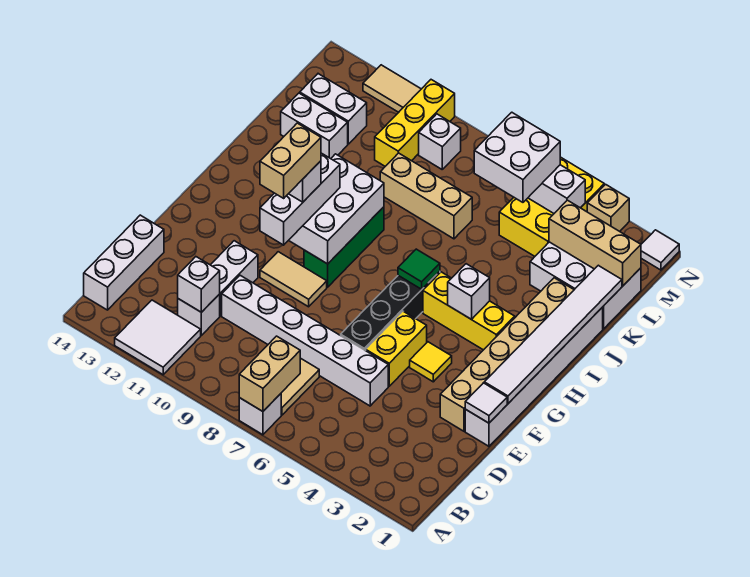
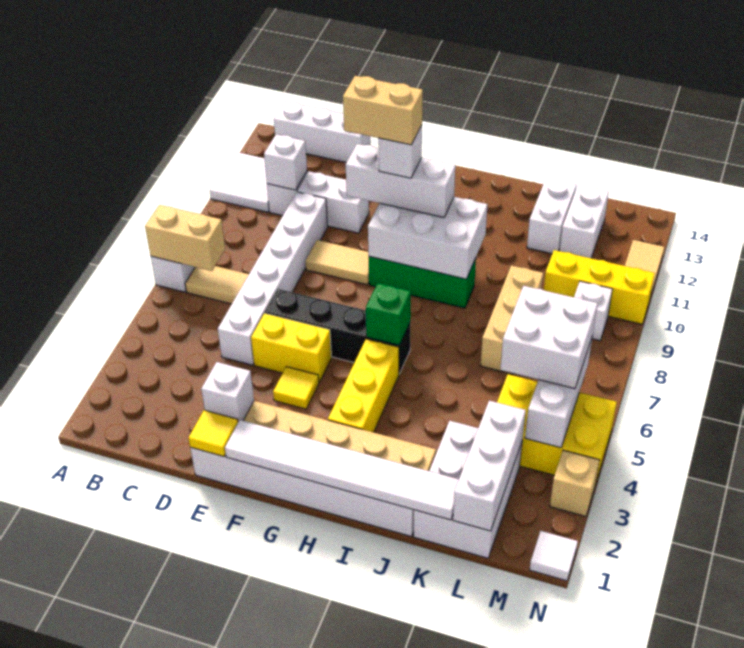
white tile E1 level 2 -> yellow tile E1 level 2
tan tile F9:F10 level 1 -> tan tile E9:F9 level 1
white brick H4 level 2 -> white brick E2 level 2
green tile H6 level 2 -> green brick H6 level 2
tan brick L1:L3 level 2 -> white brick L1:L3 level 2

